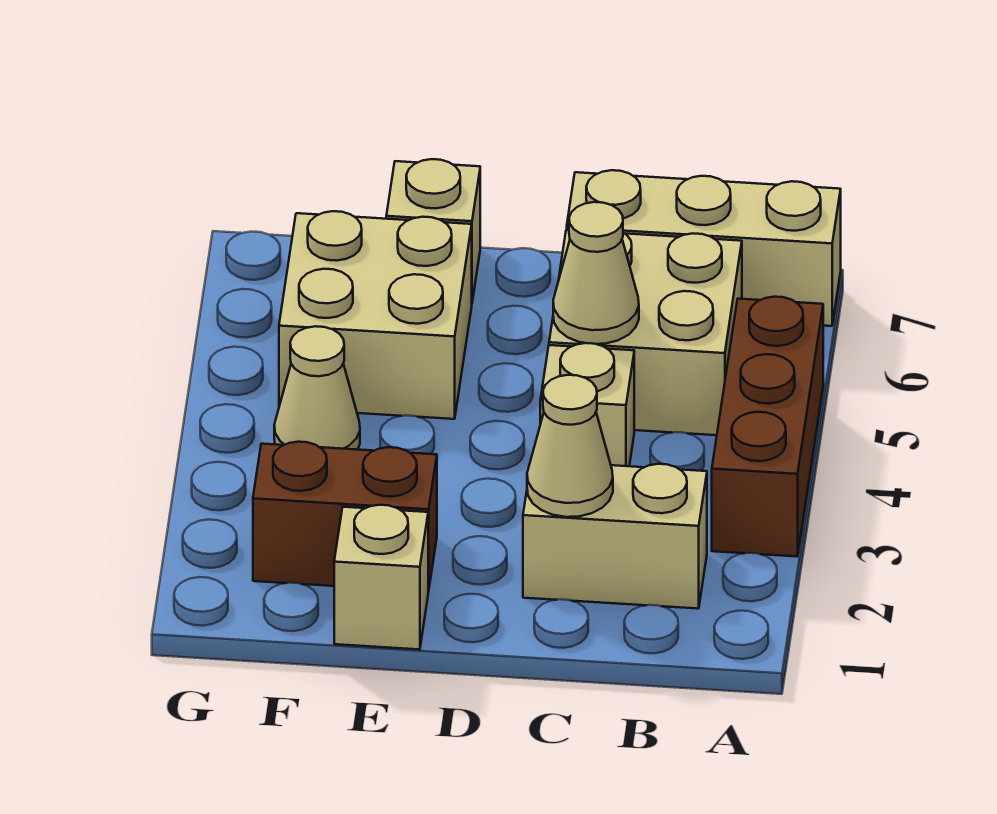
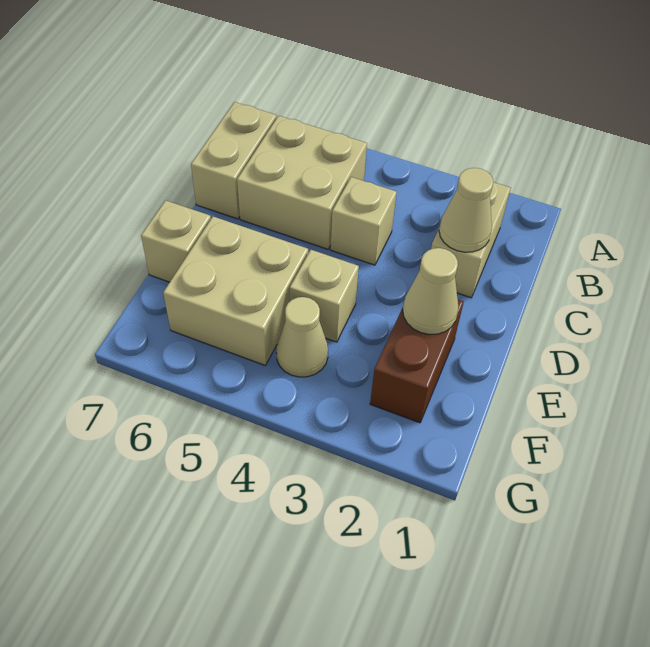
brown brick A3:A5 level 1 -> none
tan brick A7:C7 level 1 -> tan brick B7:C7 level 1
tan cone C5 level 2 -> tan cone E2 level 2
tan brick E1 level 1 -> tan brick E4 level 1

